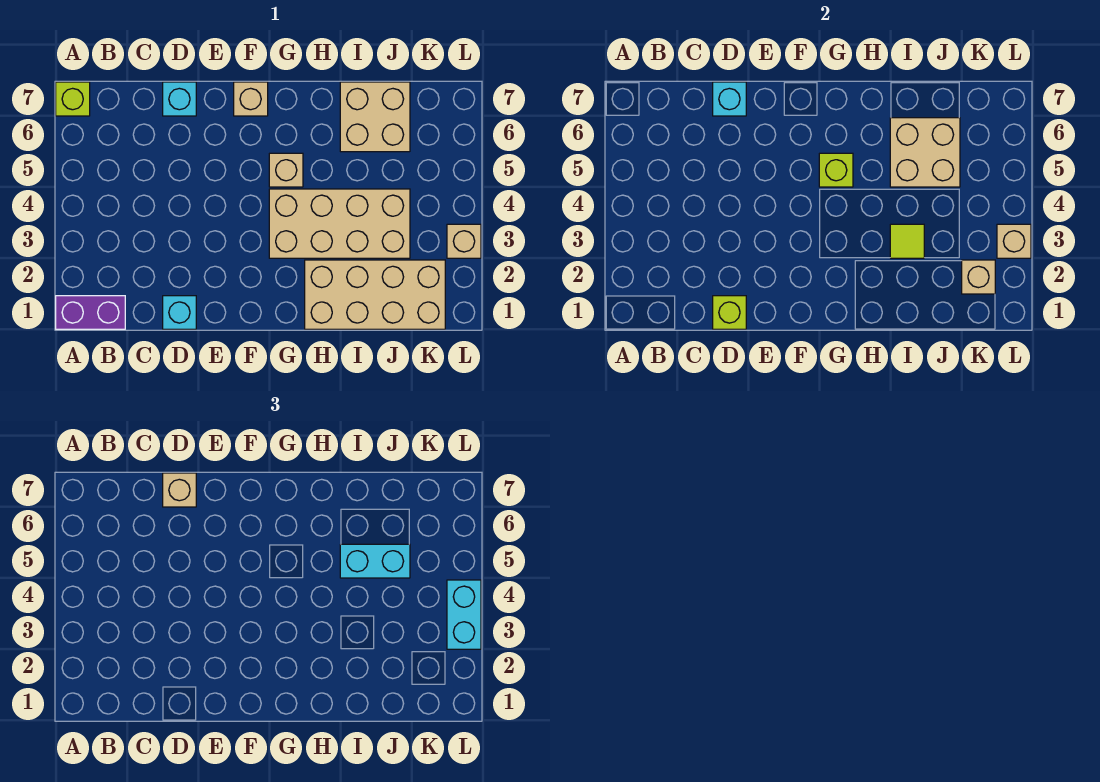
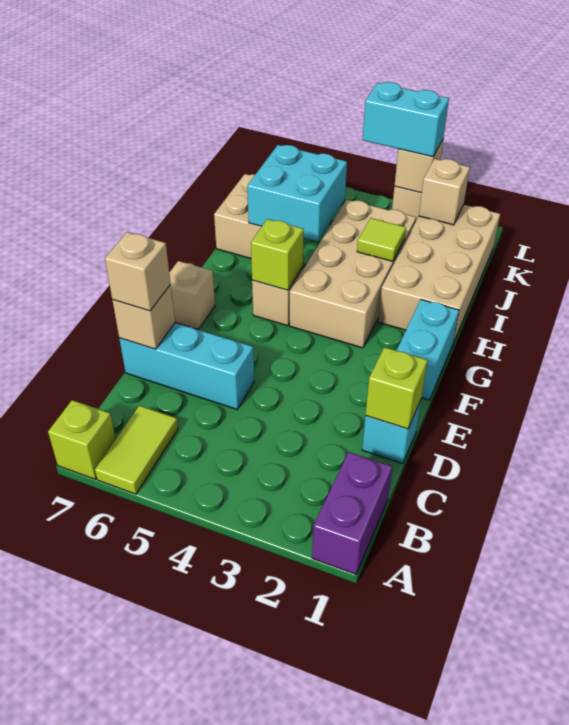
none -> lime tile A6:B6 level 1
cyan brick D7 level 1 -> cyan brick D5:D7 level 1
cyan brick D7 level 2 -> tan brick D7 level 2
tan brick I5:J6 level 2 -> cyan brick I5:J6 level 2
cyan brick I5:J5 level 3 -> cyan brick F1:G1 level 1

